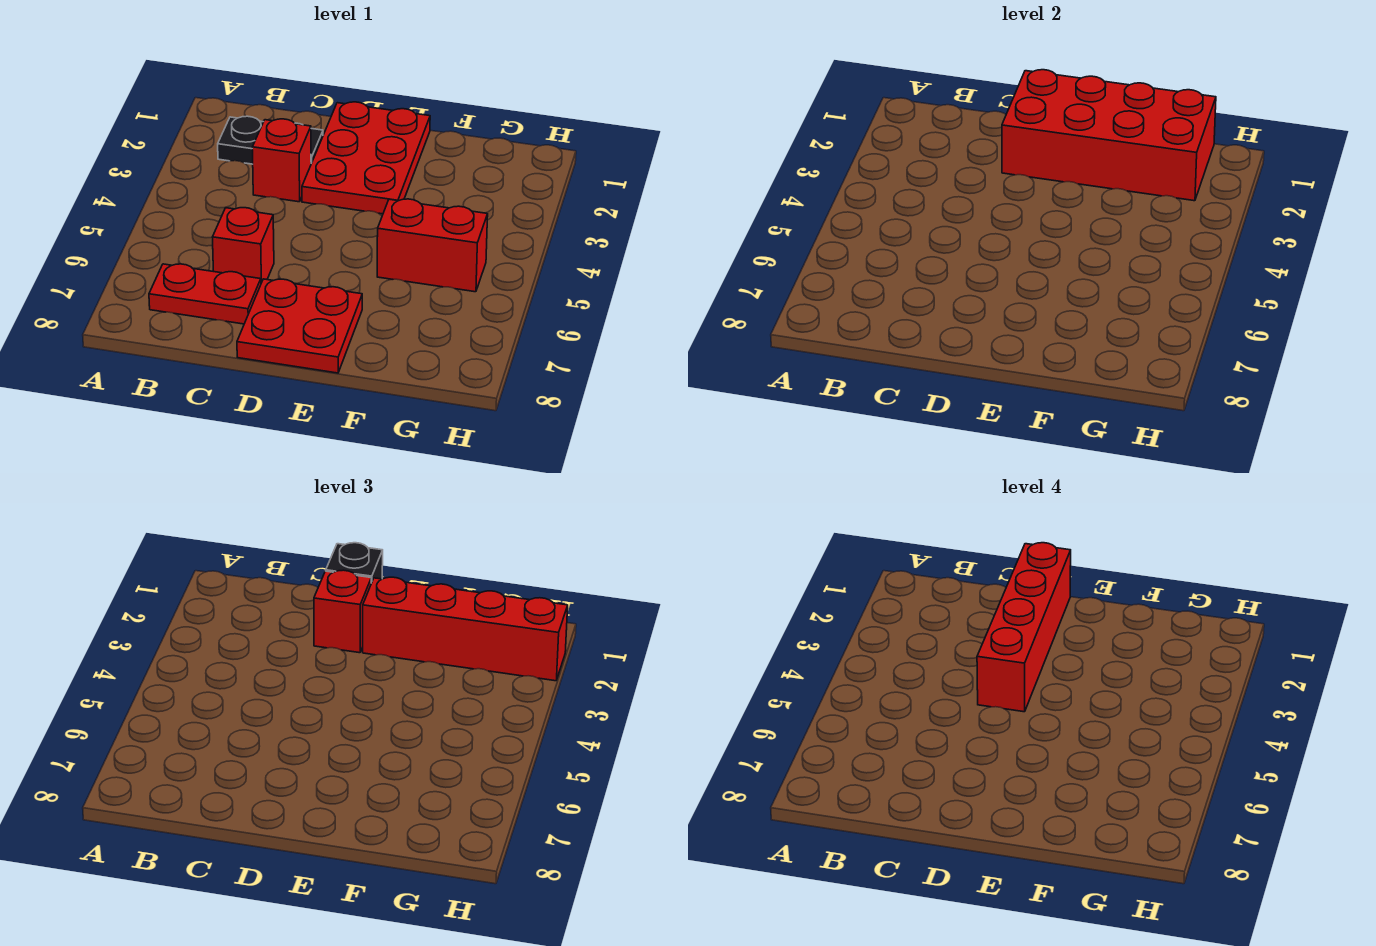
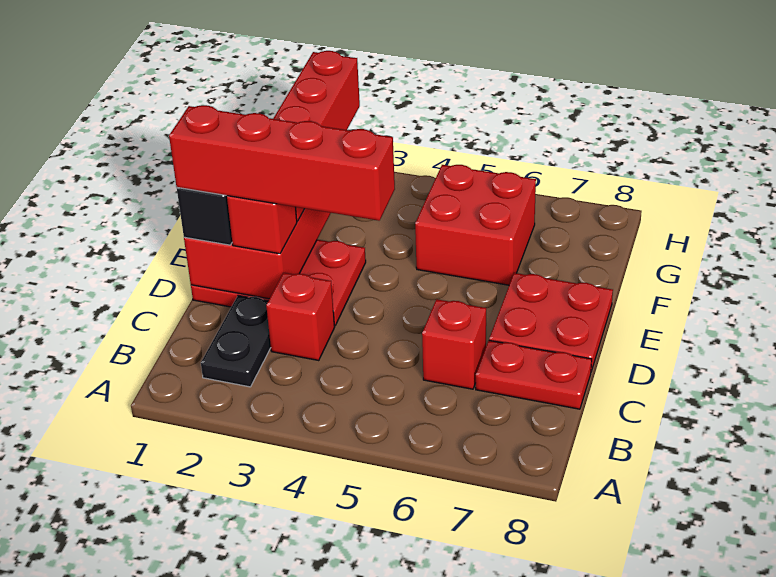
red plate B7:C7 level 1 -> red plate C7:C8 level 1
red brick F5:G5 level 1 -> red brick F5:G6 level 1

